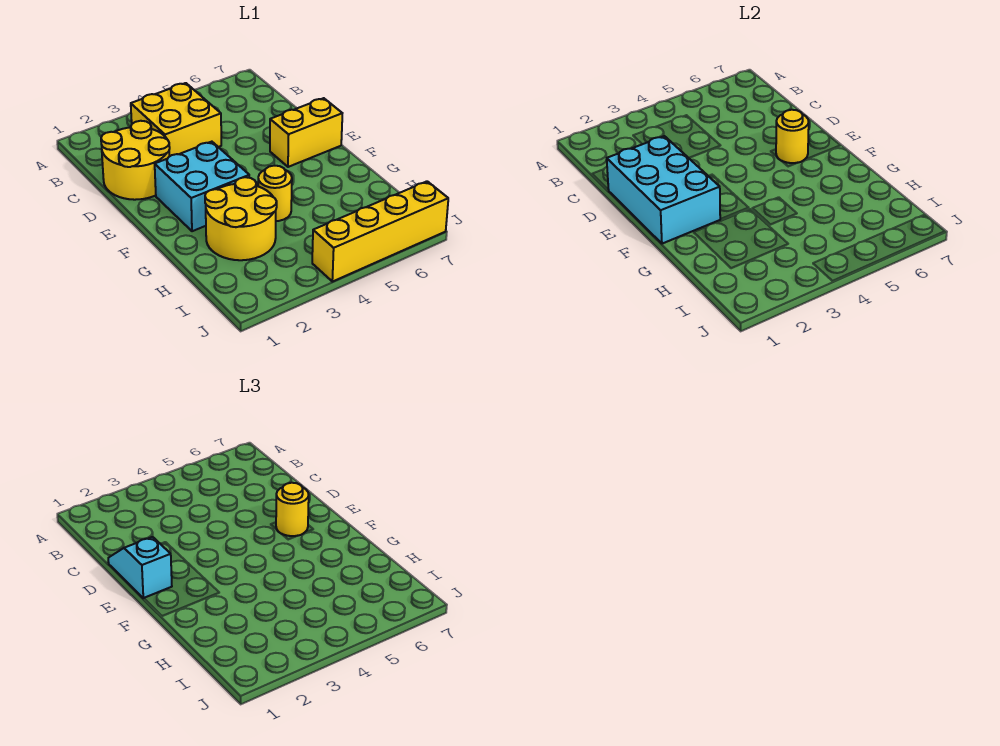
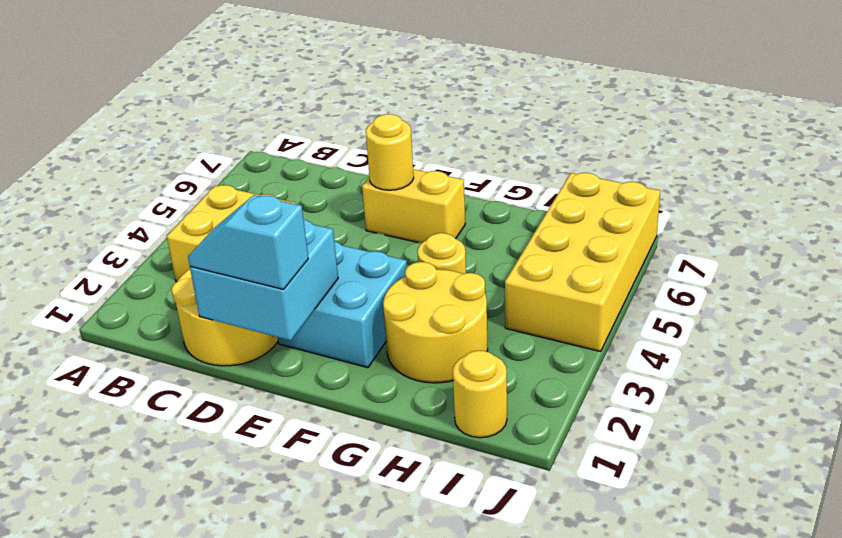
cyan brick D1:F2 level 2 -> cyan brick D1:E2 level 2
yellow brick E6:E7 level 1 -> yellow brick E6:F6 level 1
yellow round brick E6 level 3 -> yellow round brick I1 level 1
yellow brick J4:J7 level 1 -> yellow brick I4:J7 level 1

